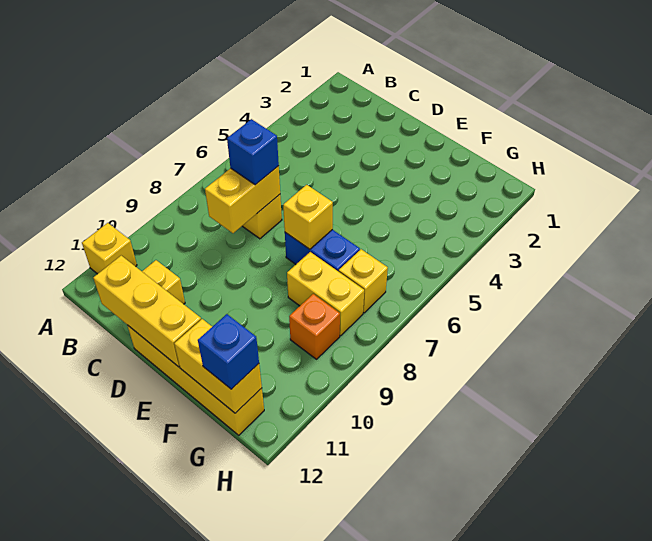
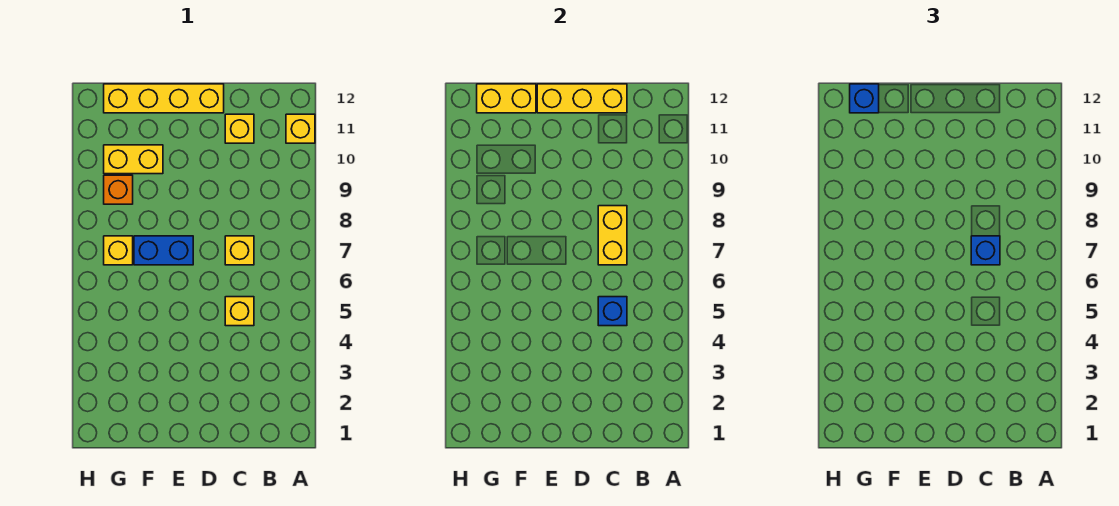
none -> blue brick C5 level 2
yellow brick E7 level 2 -> yellow brick C5 level 1
yellow brick F8:G8 level 1 -> yellow brick F10:G10 level 1

